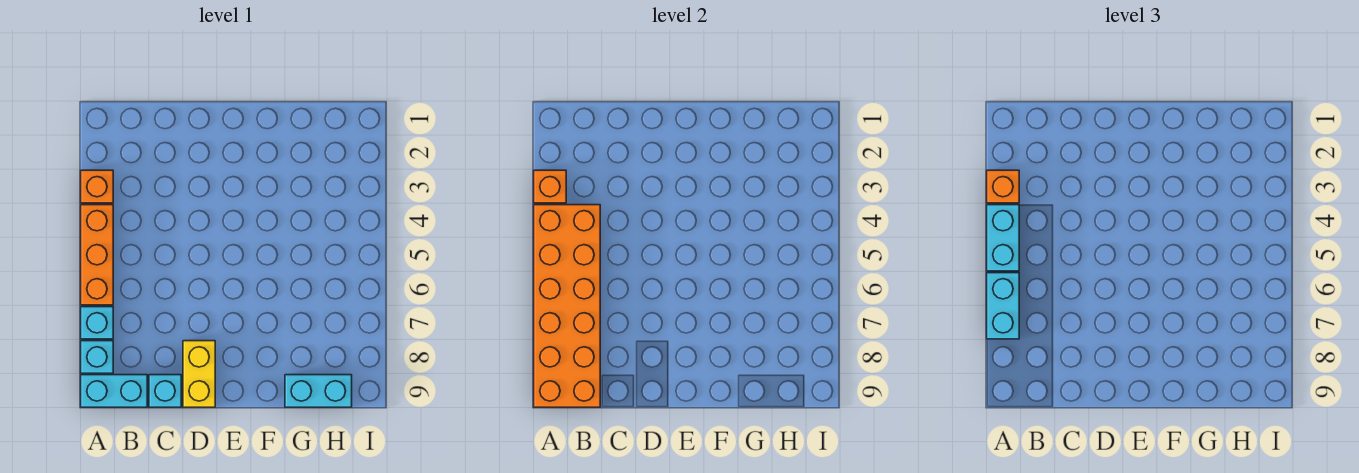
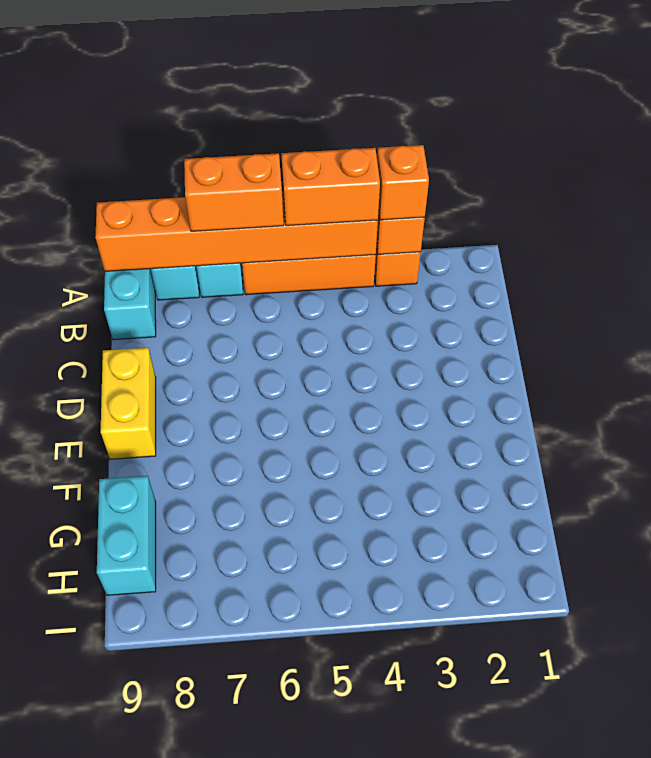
orange brick A4:B9 level 2 -> orange brick A4:A9 level 2
cyan brick A4:A5 level 3 -> orange brick A4:A5 level 3
cyan brick A6:A7 level 3 -> orange brick A6:A7 level 3
cyan brick C9 level 1 -> none
yellow brick D8:D9 level 1 -> yellow brick D9:E9 level 1

